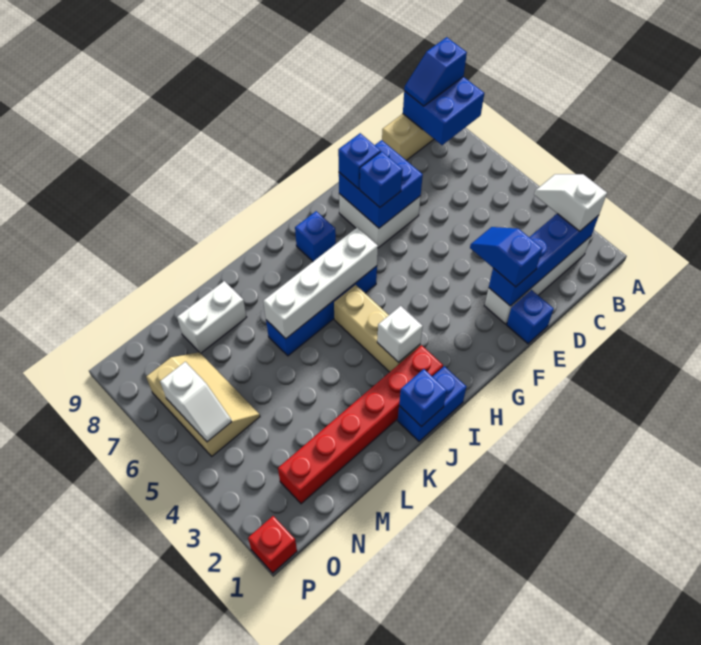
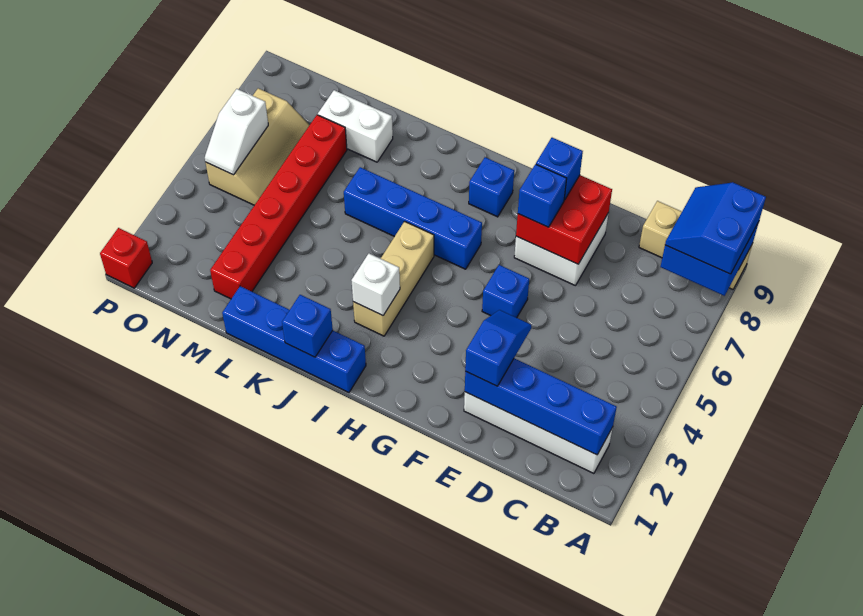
blue slope A9:B9 level 3 top A -> blue slope A8:B9 level 3 top A
white slope B2:B3 level 3 top 2 -> none
blue brick E1 level 1 -> blue brick F5 level 1
blue brick E7:F8 level 2 -> red brick E7:F8 level 2
white brick H6:K6 level 2 -> none
blue brick I1:J1 level 1 -> blue brick I1:L1 level 1
red brick I2:N2 level 1 -> red brick M2:M7 level 1

